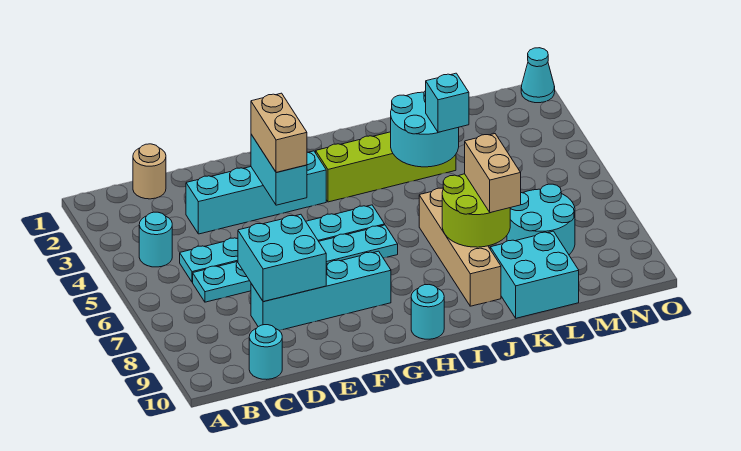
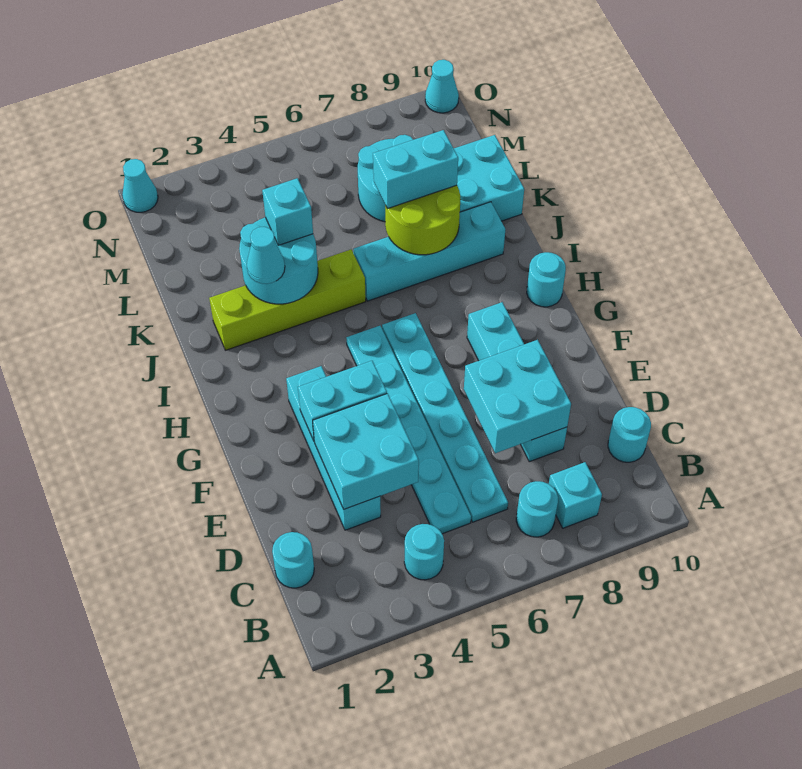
none -> cyan round brick B7 level 1
none -> cyan brick B8 level 1
tan round brick C1 level 1 -> cyan round brick C1 level 1
none -> cyan brick D3:E4 level 2
tan brick F3:F4 level 3 -> none
lime brick H3:K3 level 1 -> lime brick J2:J5 level 1
none -> cyan cone J3 level 3
tan brick J6:J9 level 1 -> cyan brick J6:J9 level 1
tan brick K7:K8 level 3 -> cyan brick K7:K8 level 3
none -> cyan cone O10 level 1

